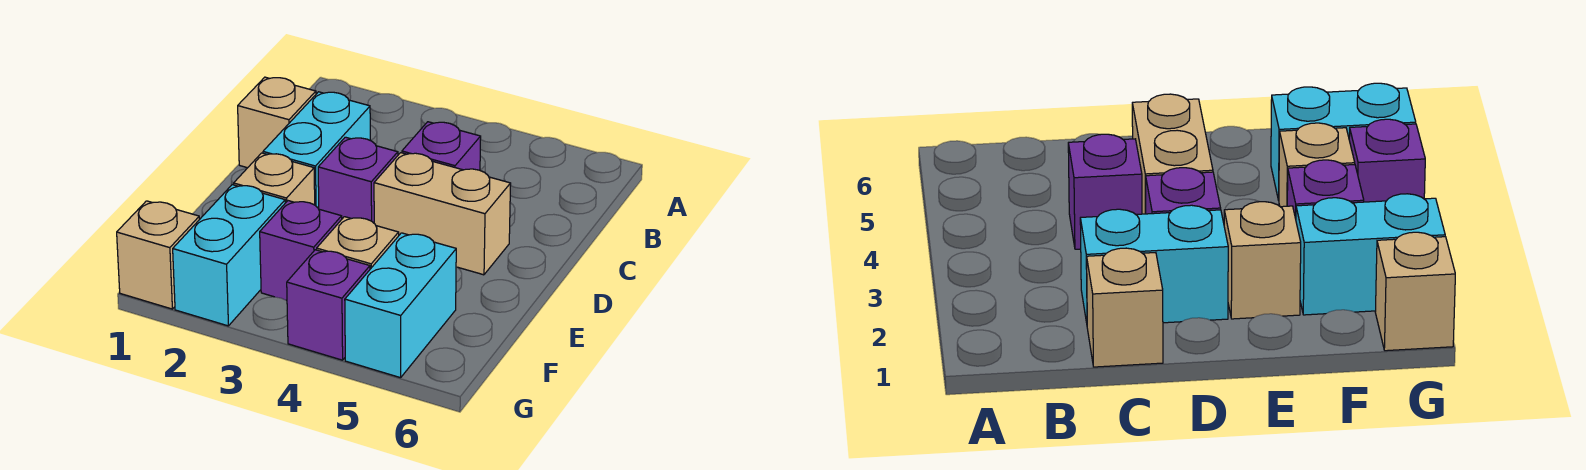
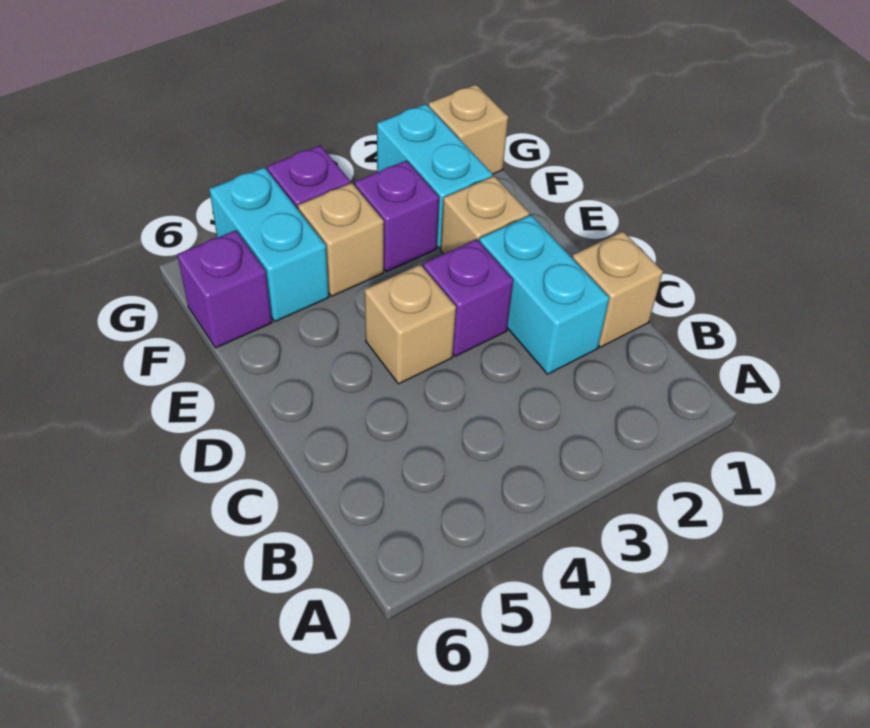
purple brick C4 level 1 -> purple brick F6 level 1
tan brick D4:D5 level 1 -> tan brick D4 level 1

